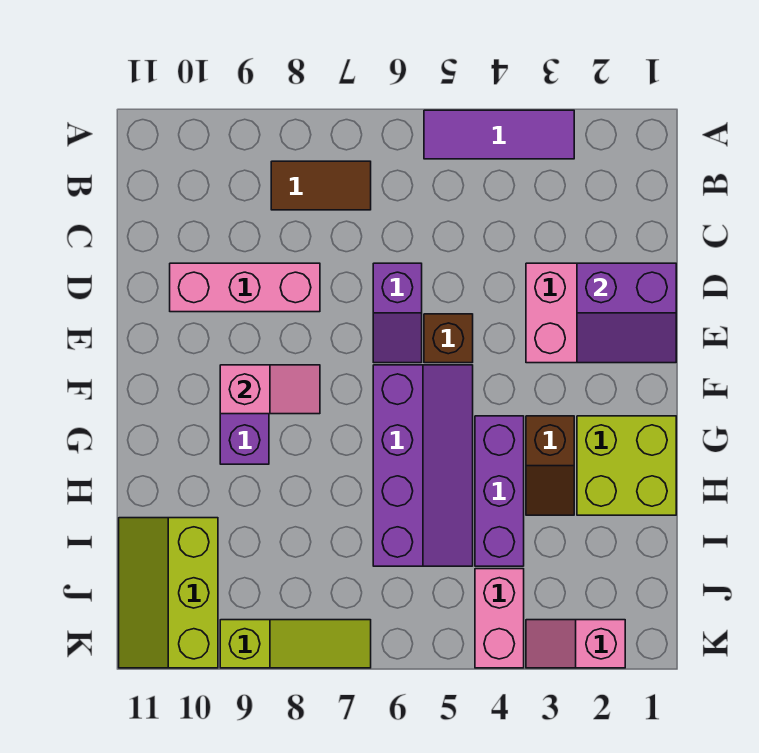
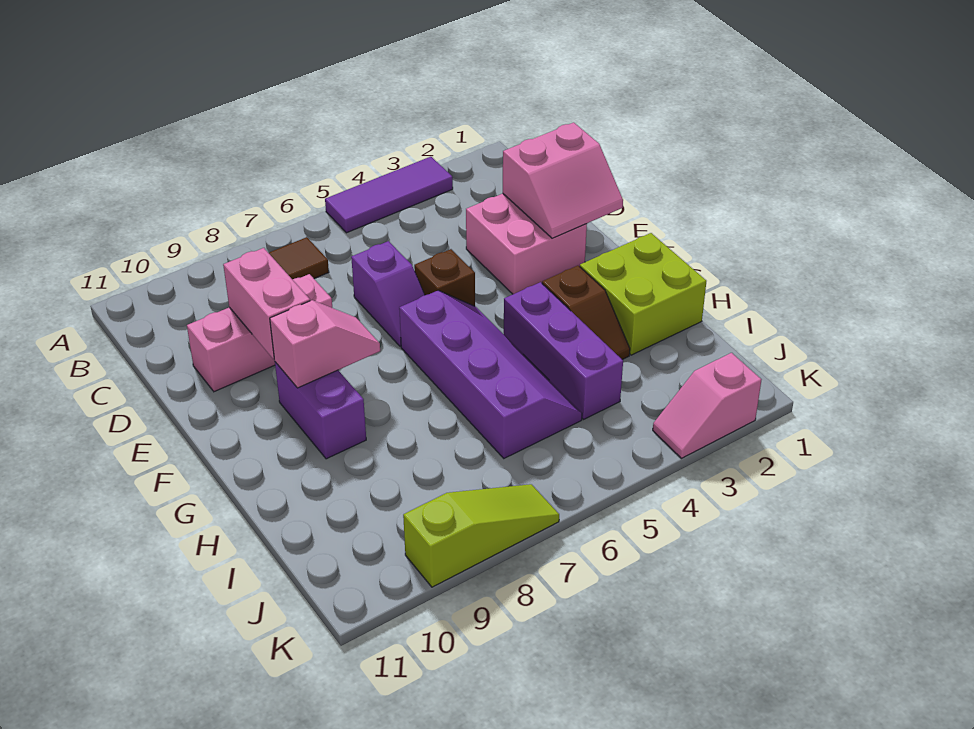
purple slope D1:E2 level 2 top D -> pink slope D1:E2 level 2 top D
lime slope I10:K11 level 1 top 10 -> none
pink brick J4:K4 level 1 -> pink brick D9:E9 level 2

